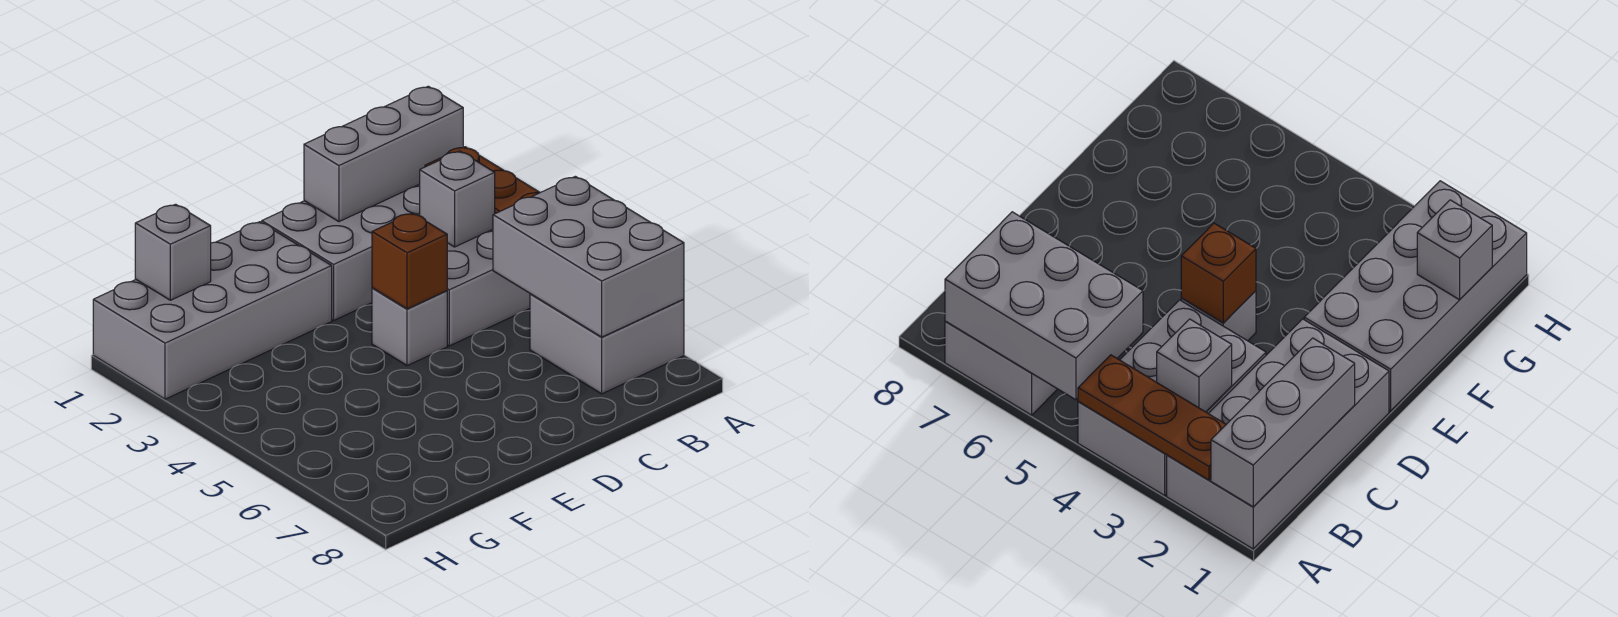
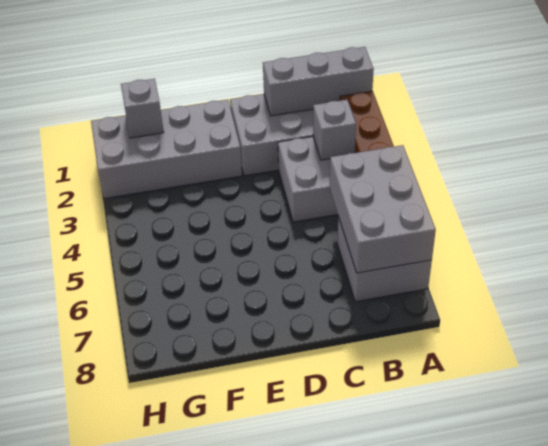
grey brick D4 level 1 -> none
brown brick D4 level 2 -> none

